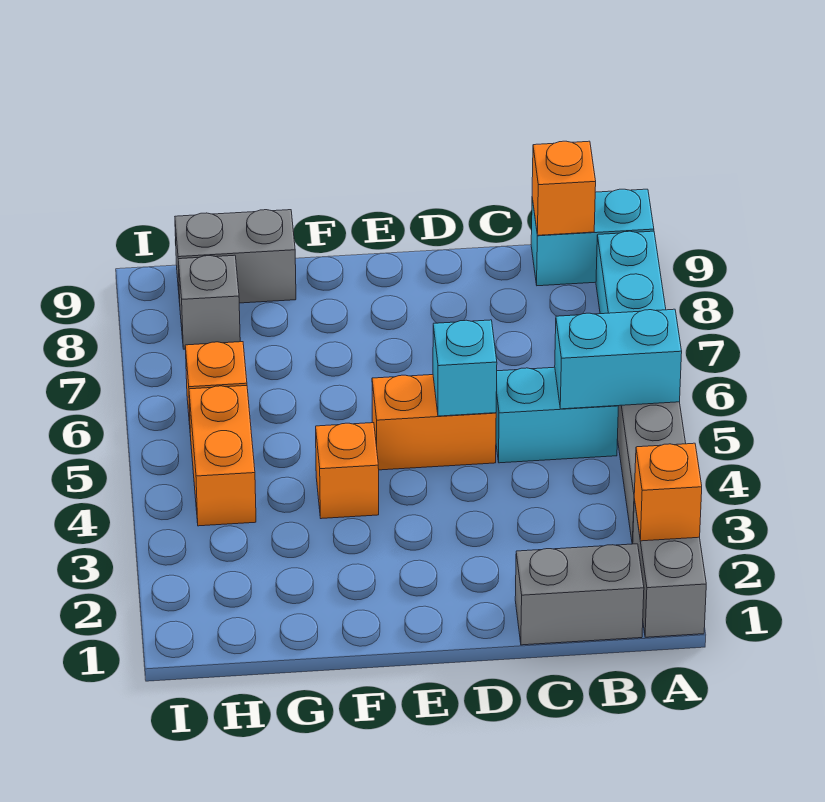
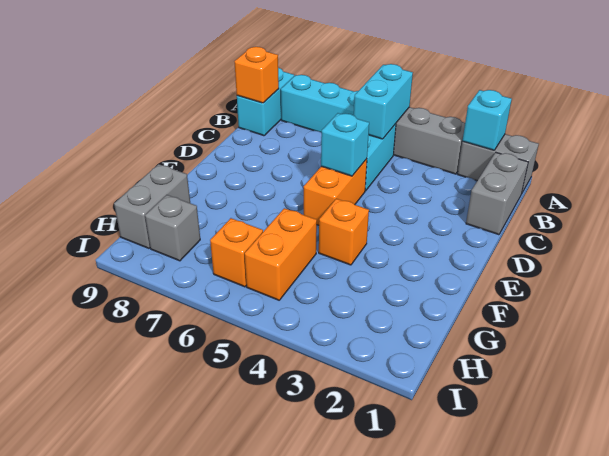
orange brick A2 level 2 -> cyan brick A2 level 2
orange brick H4:H5 level 1 -> orange brick G5:H5 level 1

